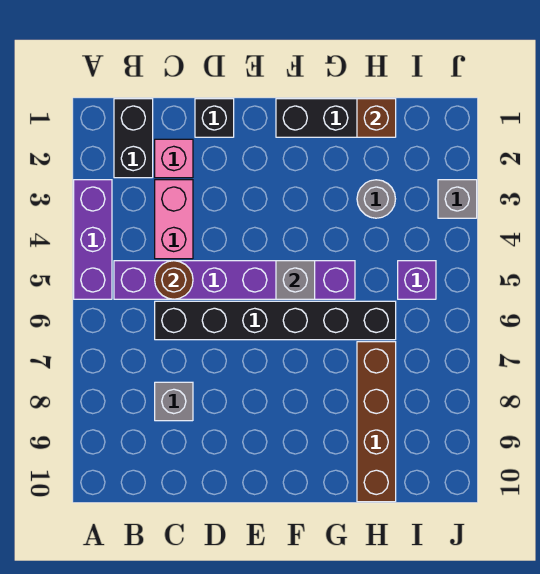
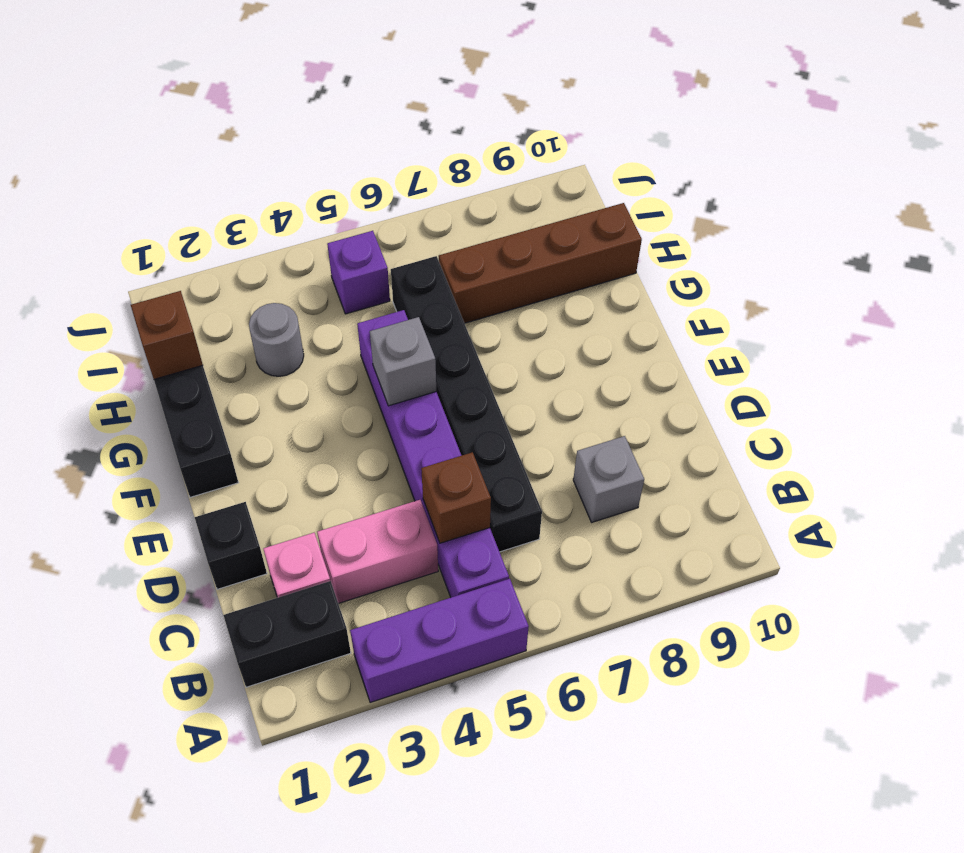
brown round brick C5 level 2 -> brown brick C5 level 2
grey brick J3 level 1 -> none

